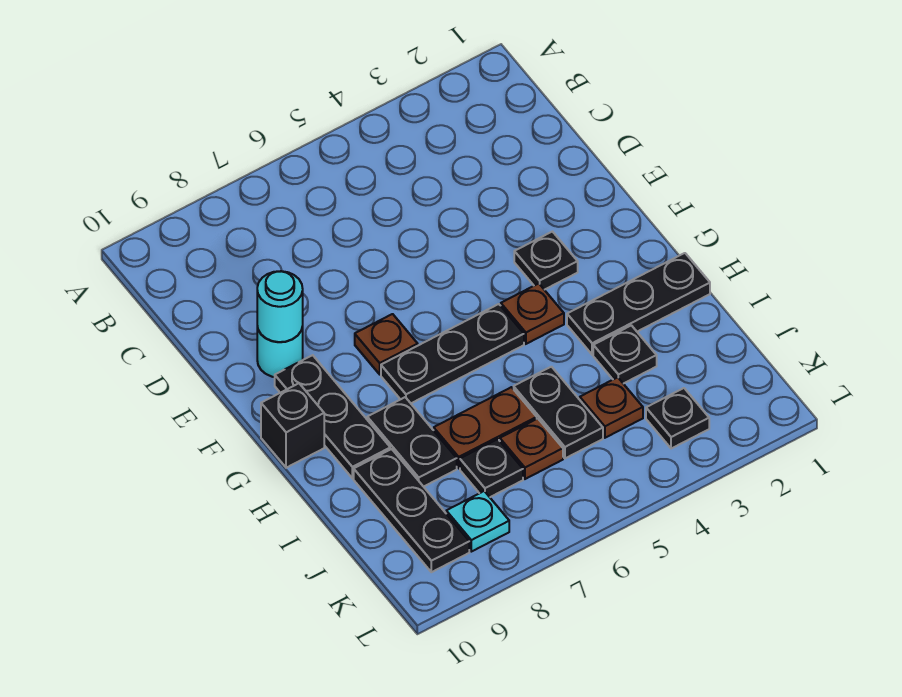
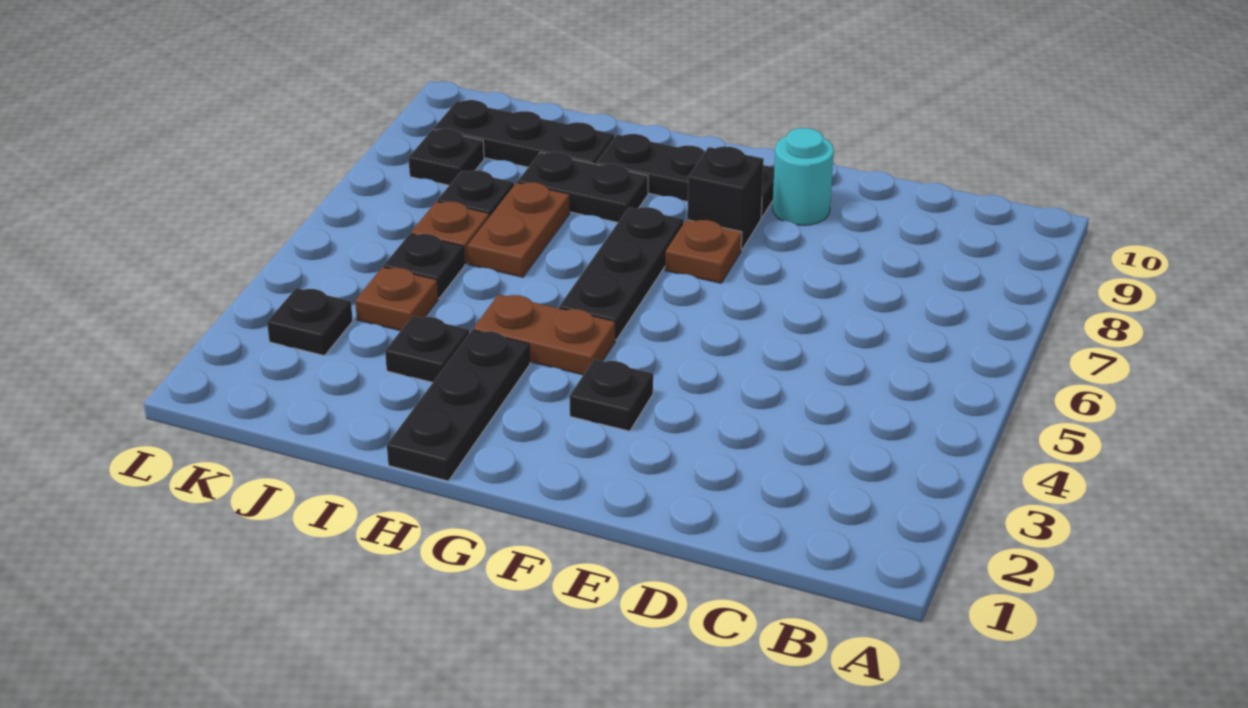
cyan round brick E9 level 2 -> none
brown plate G4 level 1 -> brown plate G4:H4 level 1
black brick G10 level 1 -> black brick F8 level 1
black plate I5:J5 level 1 -> black plate J5 level 1
cyan plate K8 level 1 -> black plate K8 level 1

